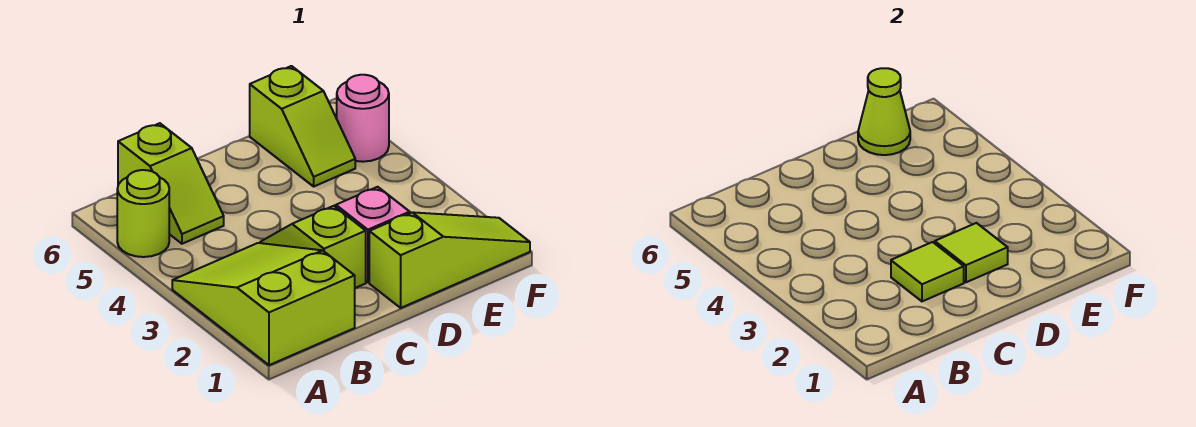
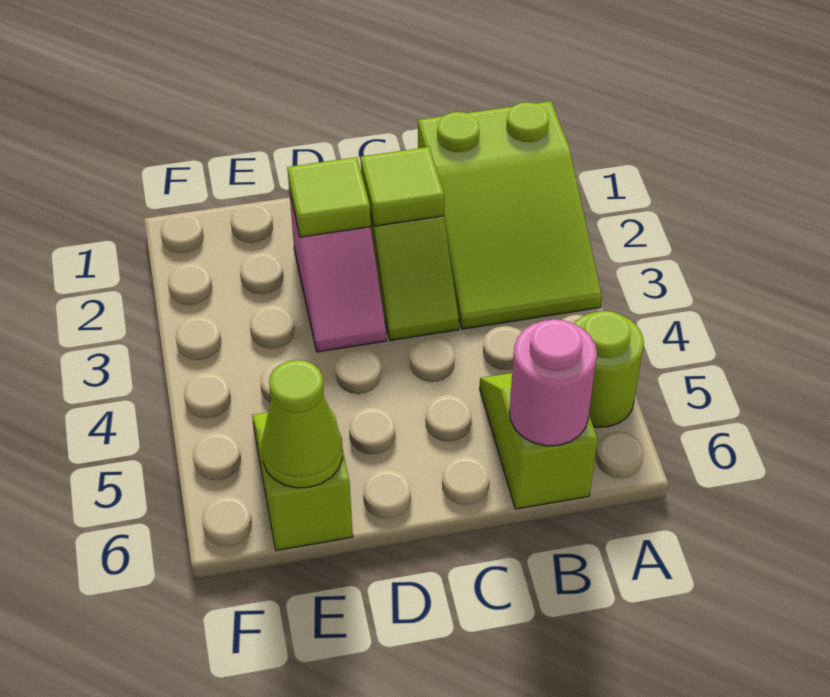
lime slope D1:F1 level 1 top D -> none
pink round brick F5 level 1 -> pink round brick B6 level 2

